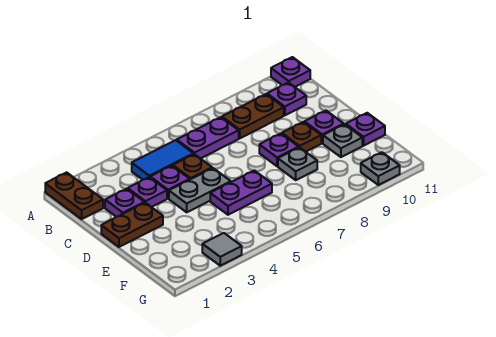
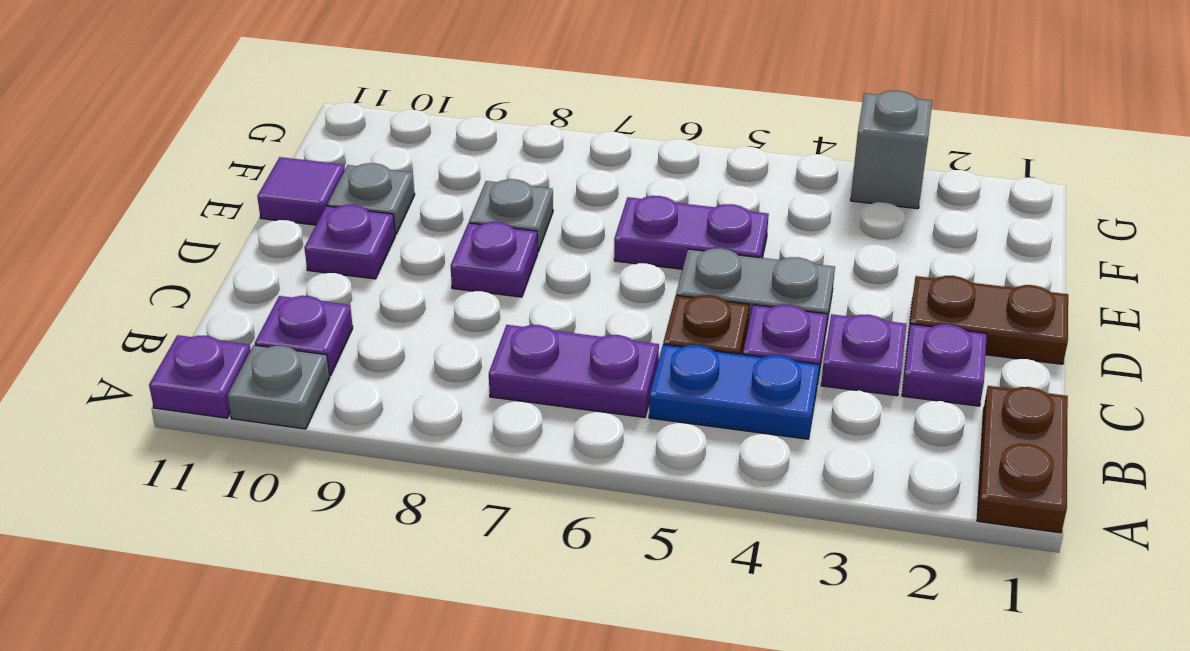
blue tile B4:B5 level 1 -> blue plate B4:B5 level 1
brown plate B8:B9 level 1 -> none
brown plate D9 level 1 -> none
purple plate E11 level 1 -> purple tile E11 level 1
grey tile G3 level 1 -> grey brick G3 level 1
grey plate G10 level 1 -> grey plate A10 level 1

